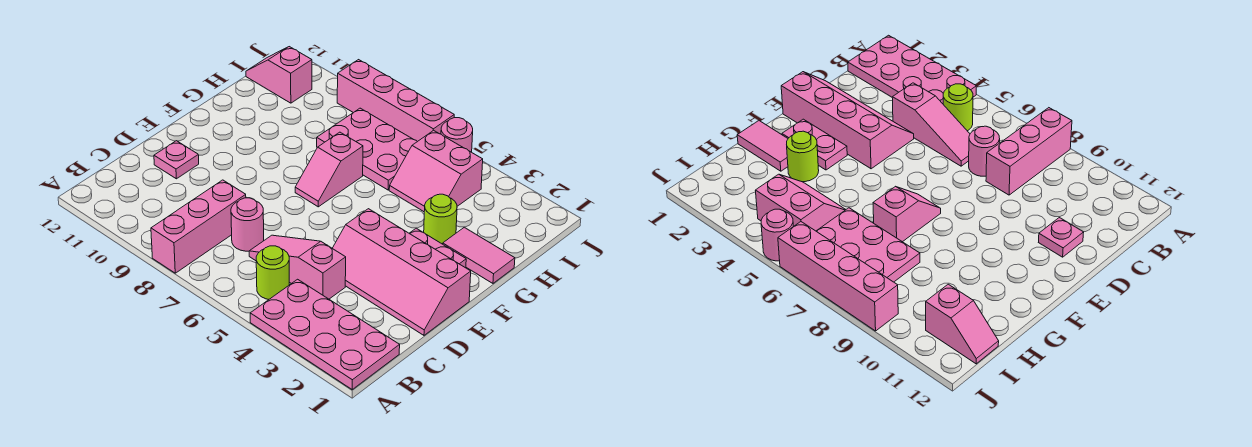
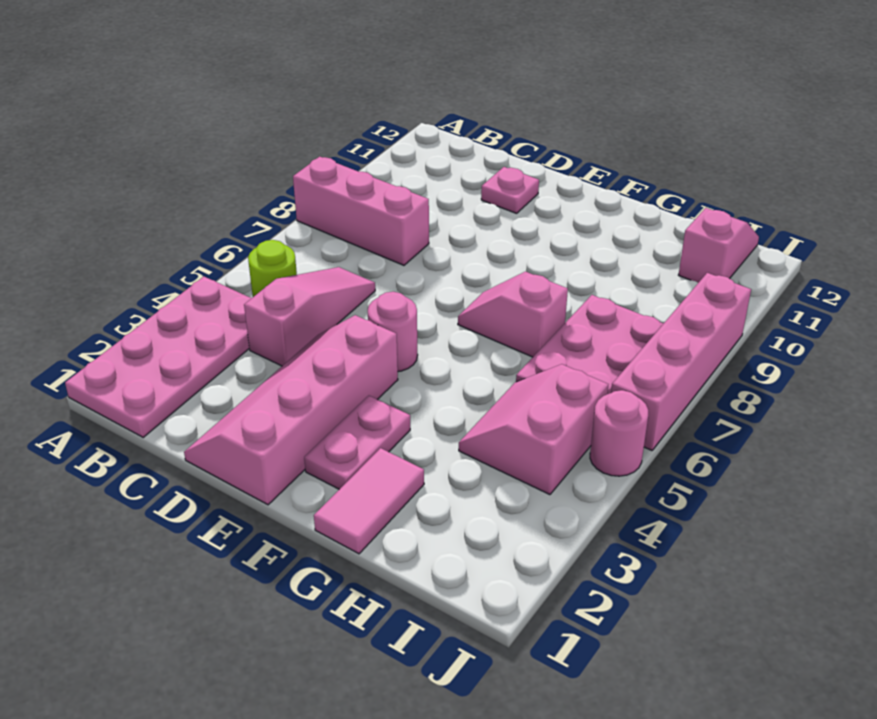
pink round brick C7 level 1 -> pink round brick E5 level 1
lime round brick G3 level 1 -> none

